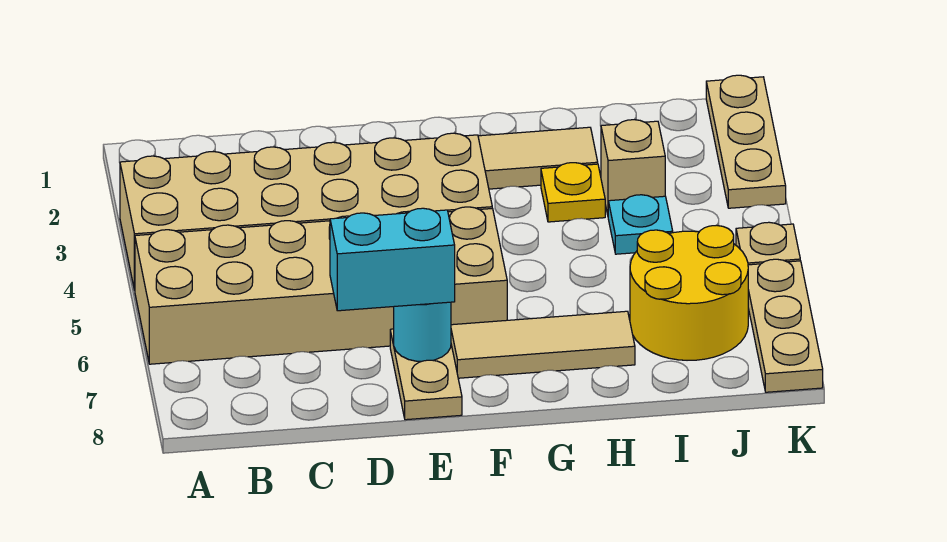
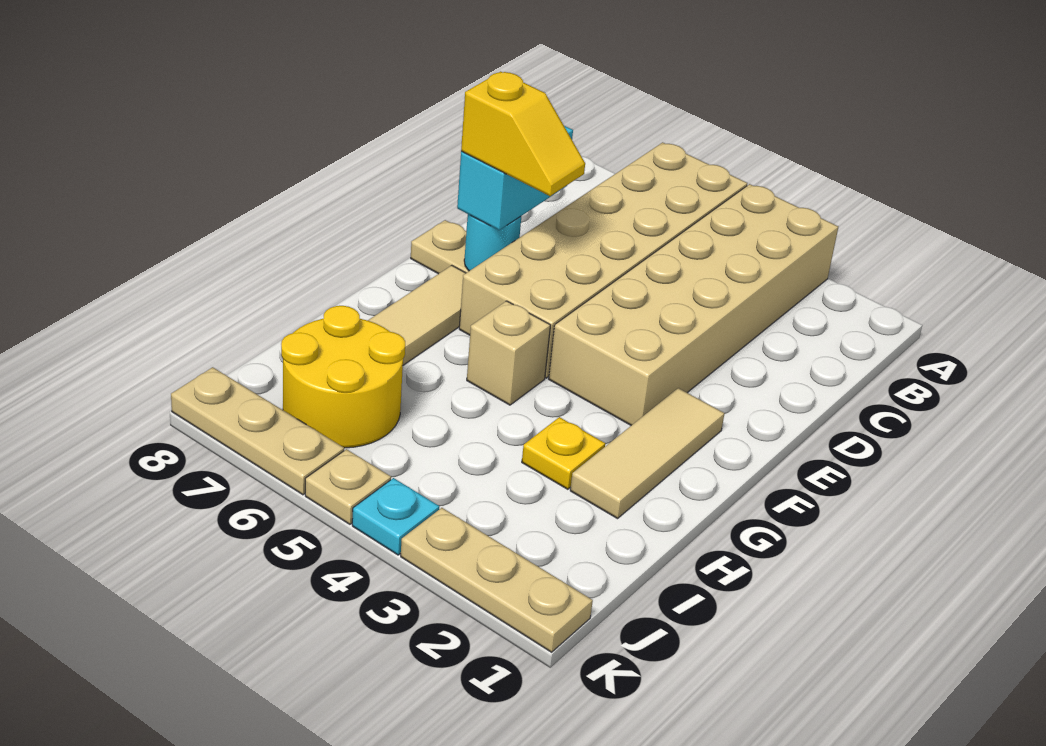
none -> yellow slope E6:E7 level 4 top 7
tan brick I3 level 1 -> tan brick G5 level 1
cyan plate I4 level 1 -> cyan plate K4 level 1

